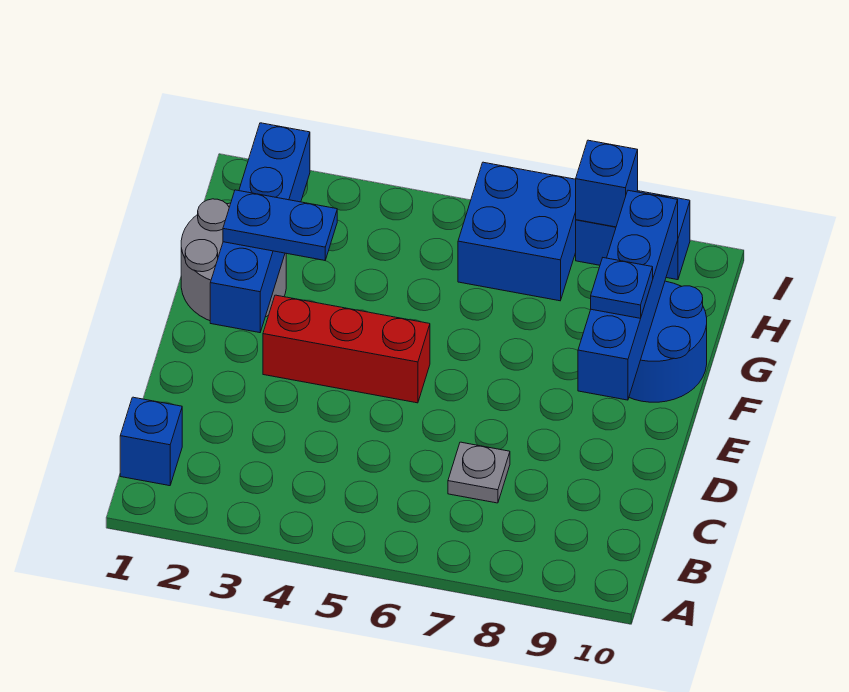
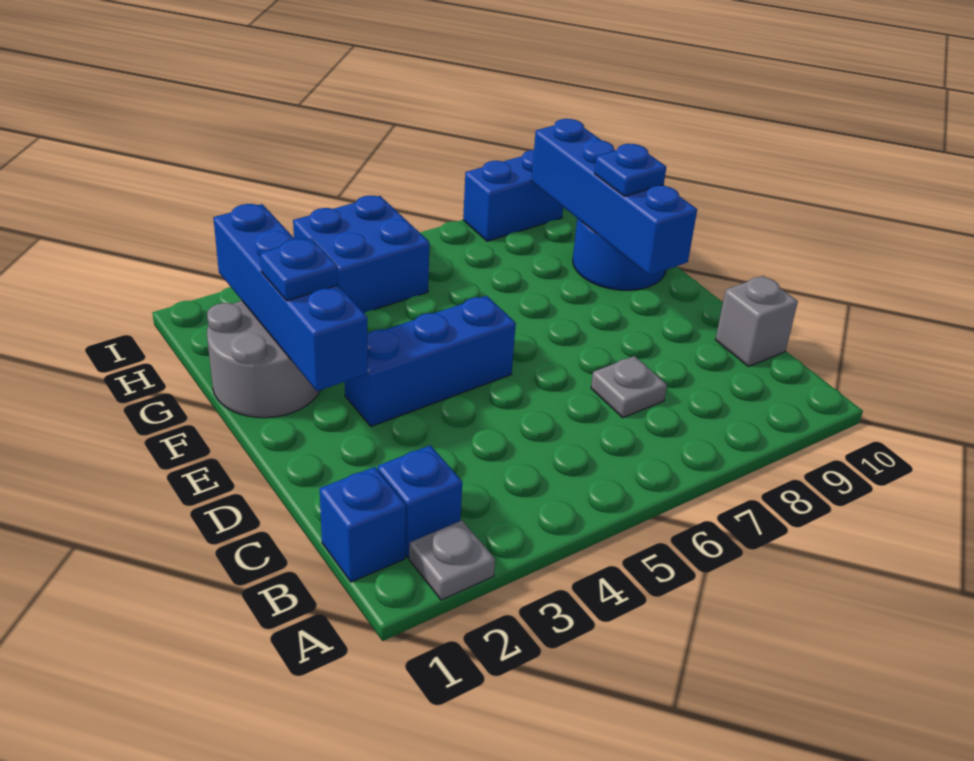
none -> grey plate A2 level 1
none -> grey brick C10 level 1
red brick E3:E5 level 1 -> blue brick E3:E5 level 1
blue plate F2:F3 level 3 -> blue plate F2 level 3
blue brick H6:I7 level 1 -> blue brick H4:I5 level 1
blue brick I8 level 2 -> blue brick B2 level 1

